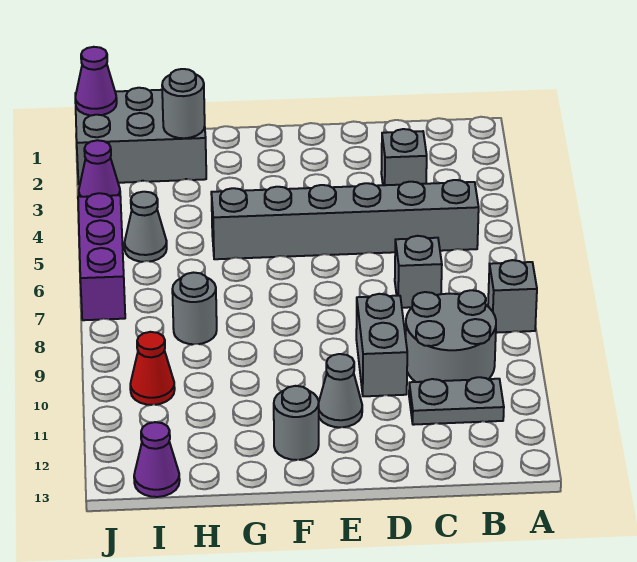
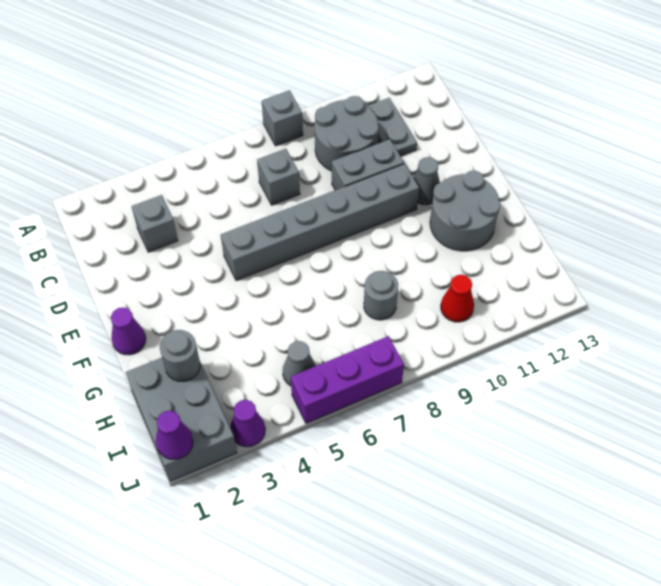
grey brick B5:G5 level 1 -> grey brick E5:E10 level 1
grey round brick F12 level 1 -> grey round brick F11:G12 level 1
purple cone I13 level 1 -> purple cone F1 level 1

